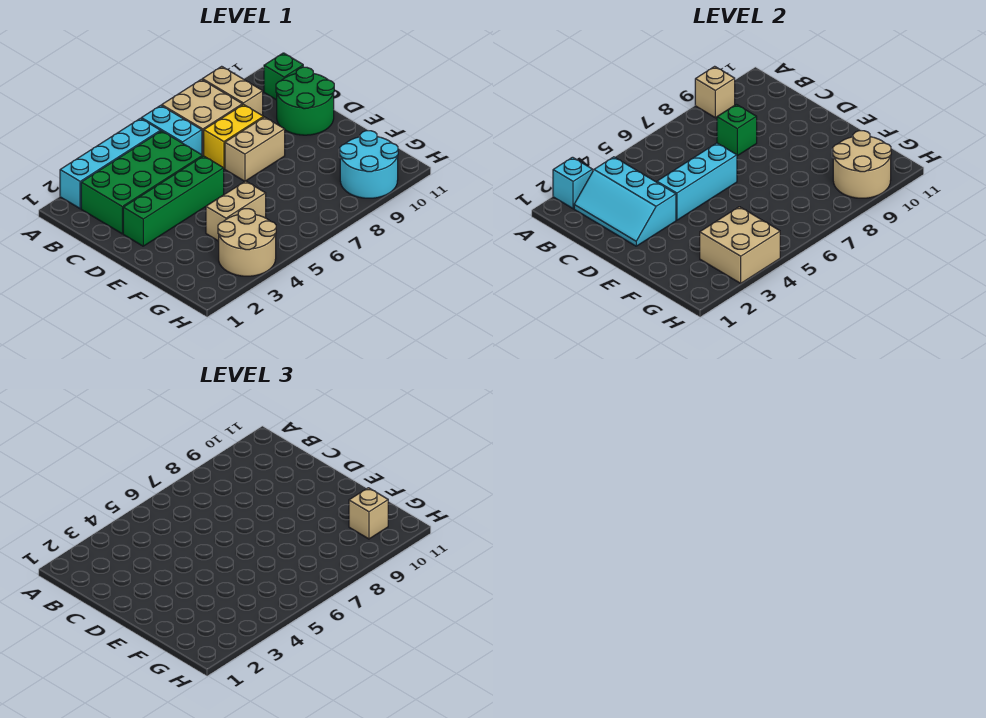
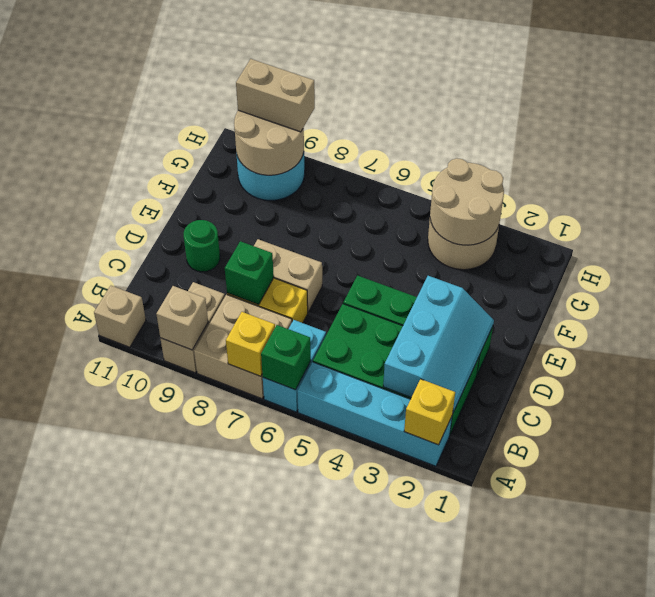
cyan brick A2 level 2 -> yellow brick A2 level 2
none -> yellow brick A7 level 2
green brick B11 level 1 -> green brick A6 level 2
green round brick C10:D11 level 1 -> green round brick D10 level 1
cyan brick D4:D6 level 2 -> none
tan brick F4:F5 level 1 -> tan brick H9:H10 level 3
tan brick G3:H4 level 2 -> tan round brick G3:H4 level 2
tan brick G10 level 3 -> tan brick A11 level 1

